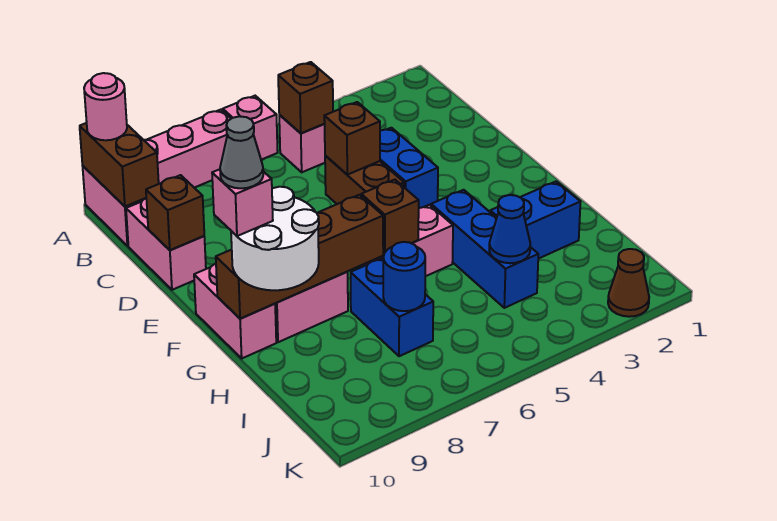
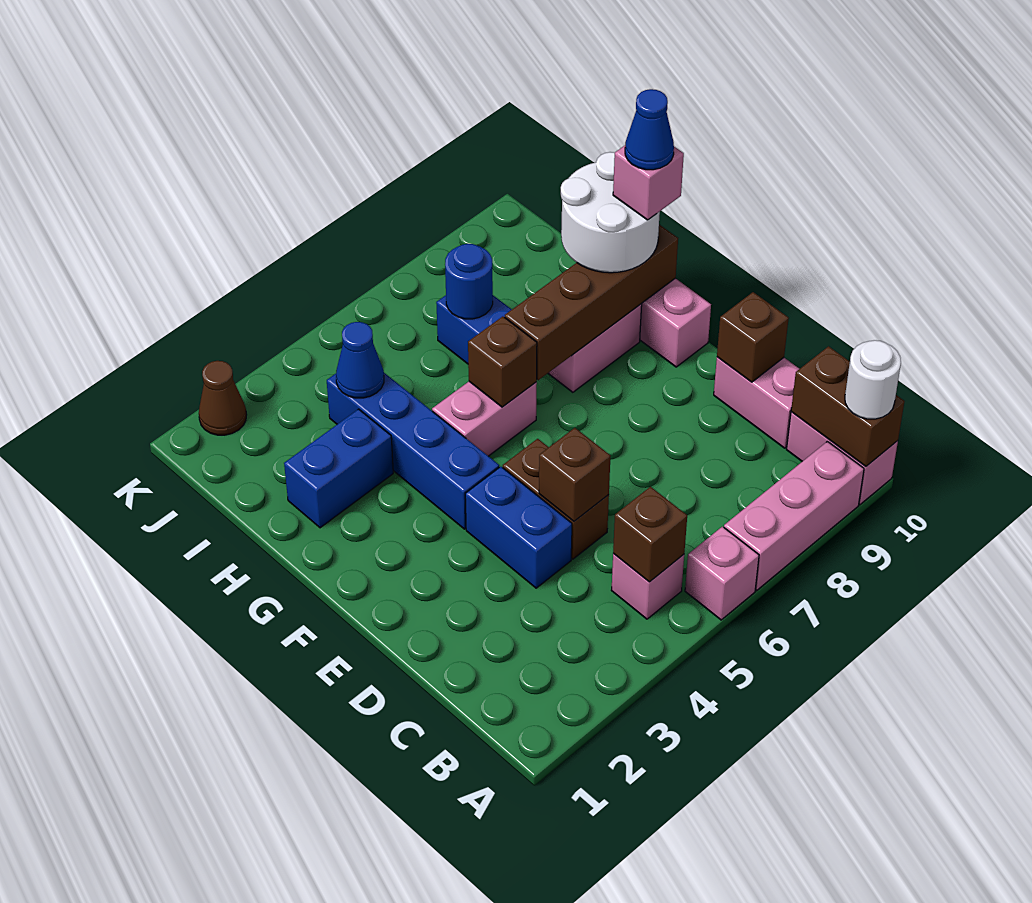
pink round brick A10 level 3 -> white round brick A10 level 3
blue brick G4:I4 level 1 -> blue brick F4:I4 level 1
grey cone G10 level 5 -> blue cone G10 level 5

